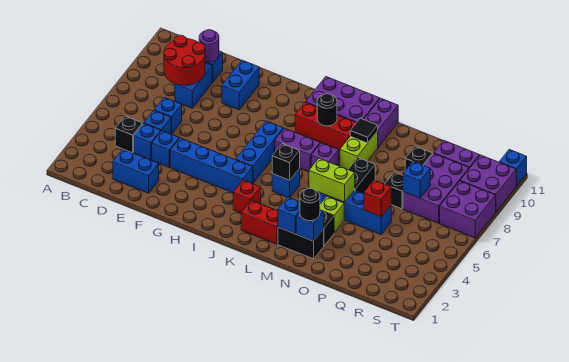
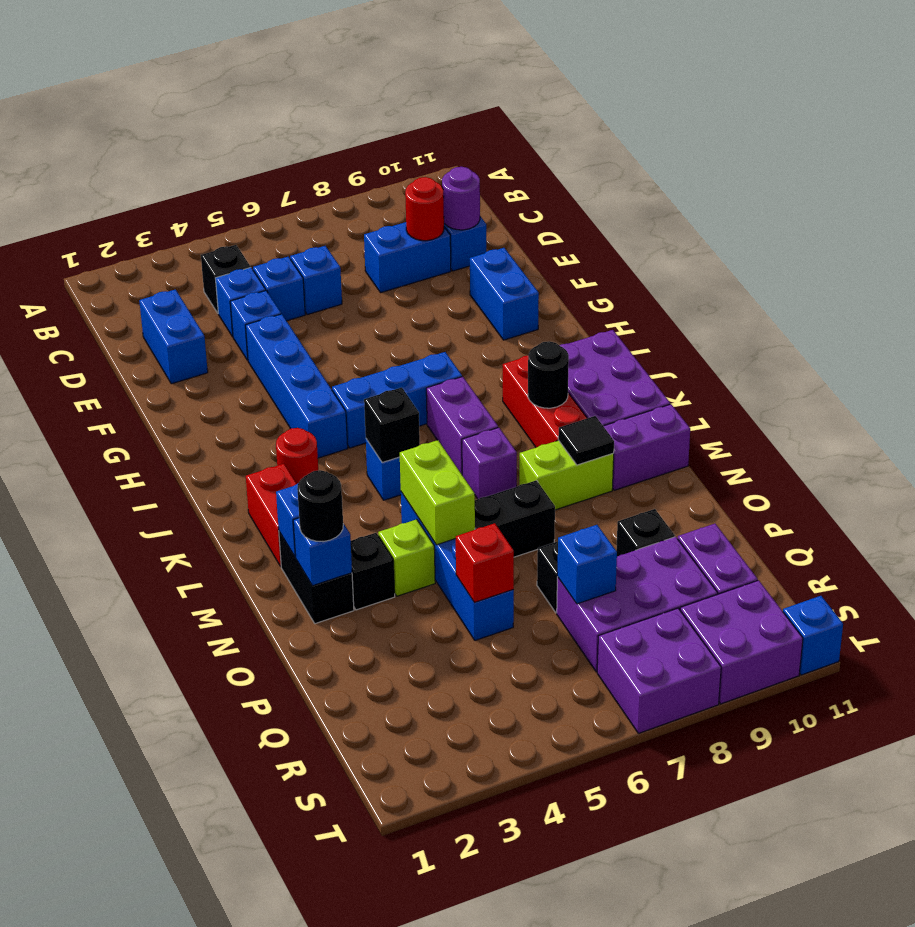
red round brick C8:D9 level 2 -> red round brick D9 level 2
blue brick F9:F10 level 1 -> blue brick F10:G10 level 1
red brick J3 level 1 -> red round brick J3 level 1

